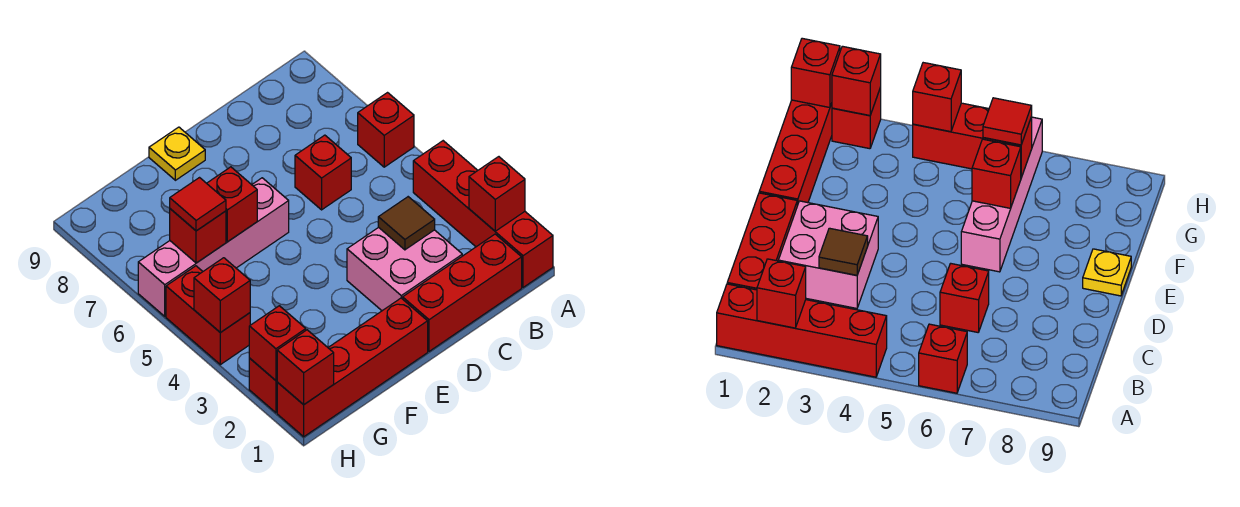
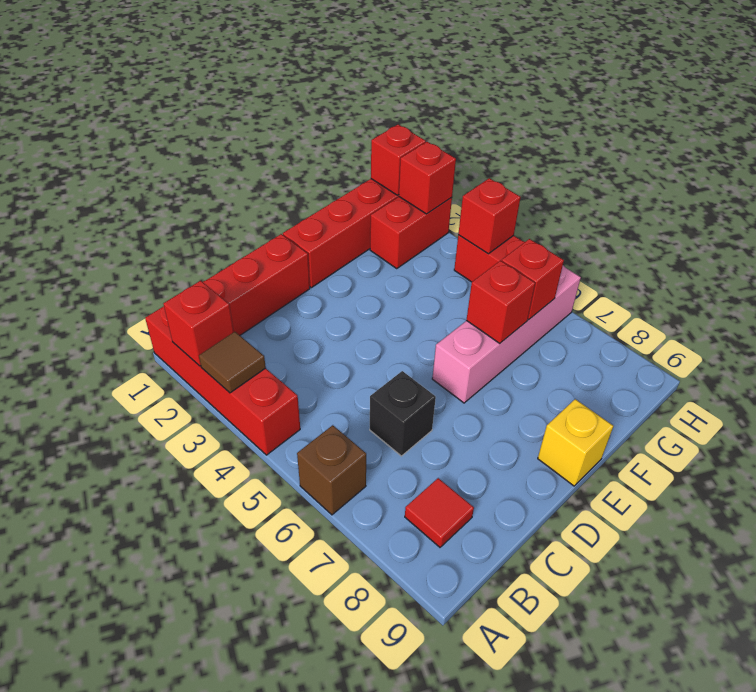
red brick A6 level 1 -> brown brick A6 level 1
pink brick C2:D3 level 1 -> none
brown tile C3 level 2 -> brown tile A3 level 2
red brick C6 level 1 -> black brick C6 level 1
yellow plate E9 level 1 -> yellow brick E9 level 1
red tile G6 level 3 -> red tile B8 level 1
red brick H2 level 1 -> red brick G2:H2 level 1

